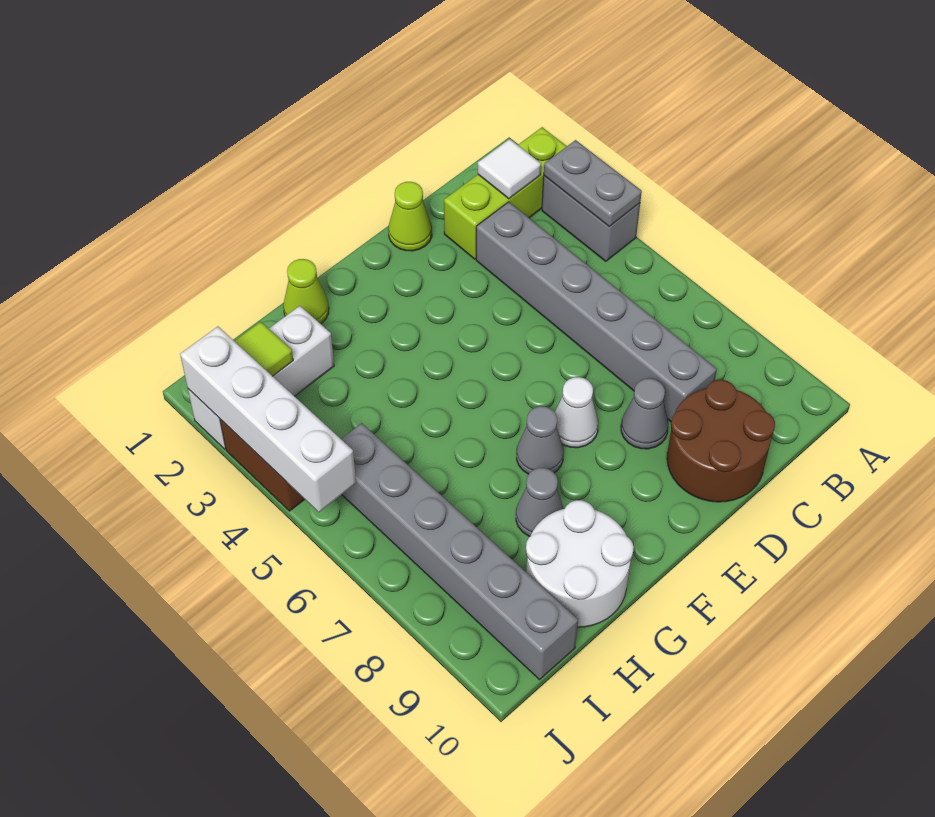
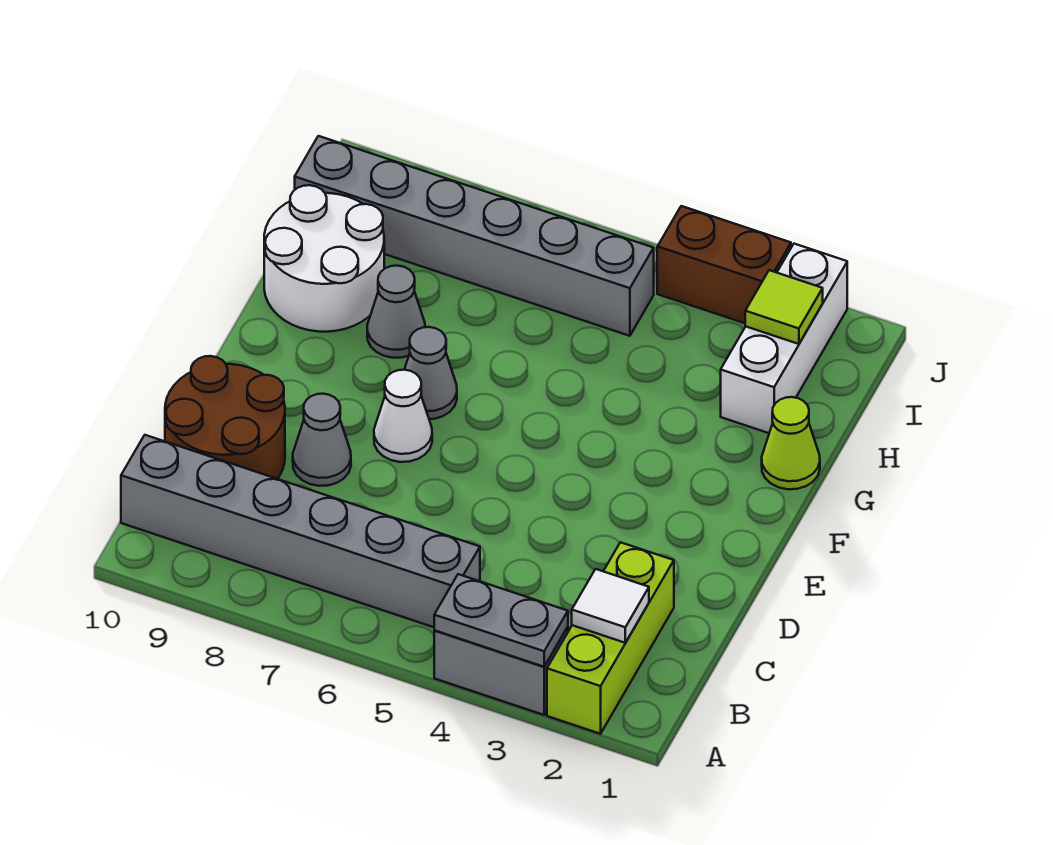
grey brick C3:C8 level 1 -> grey brick B5:B10 level 1
lime cone D1 level 1 -> none
white brick J2:J5 level 2 -> none

